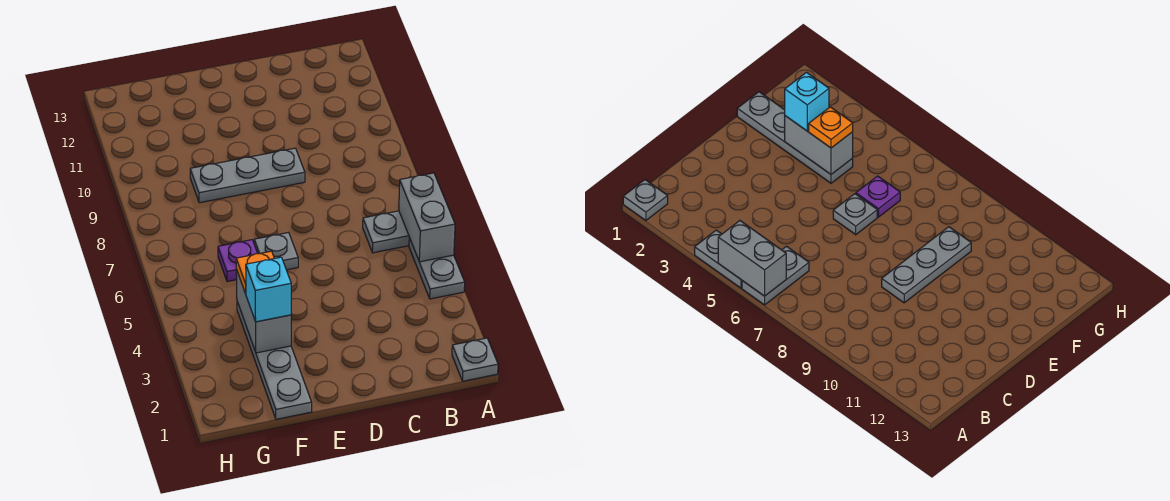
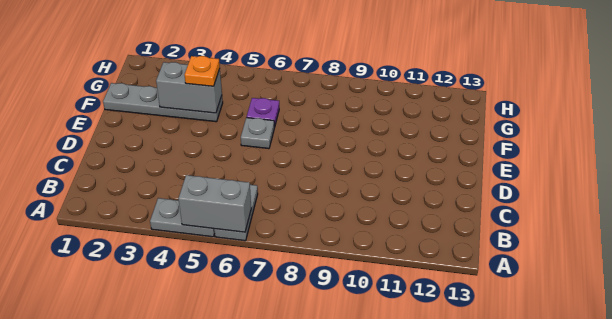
grey plate A1 level 1 -> none
grey plate D9:F9 level 1 -> none
cyan brick F3 level 3 -> none

